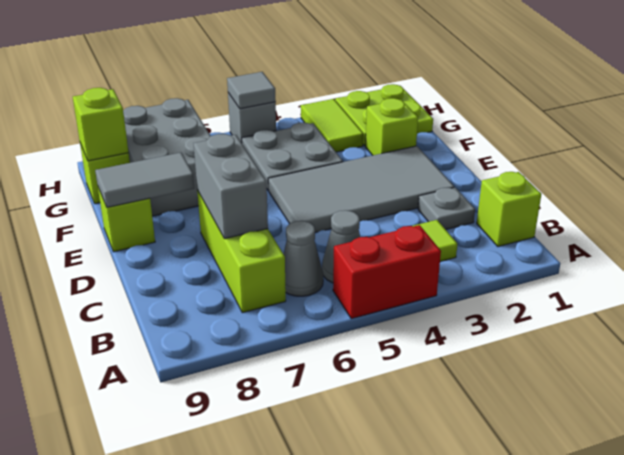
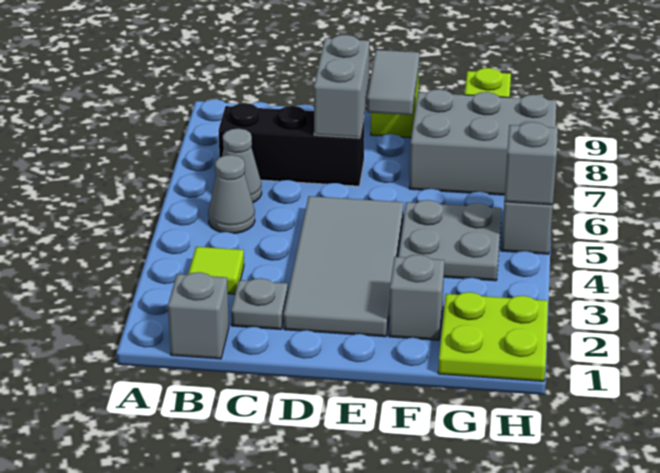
red brick A4:A5 level 1 -> none
lime brick B1 level 1 -> grey brick B1 level 1
lime brick B7:D7 level 1 -> black brick B7:D7 level 1
grey brick C7:D7 level 2 -> grey brick D7:D8 level 2
lime brick F2 level 1 -> grey brick F2 level 1
lime tile G3:H3 level 1 -> none
lime brick G9 level 2 -> none
grey tile H5 level 2 -> grey brick H5 level 2

